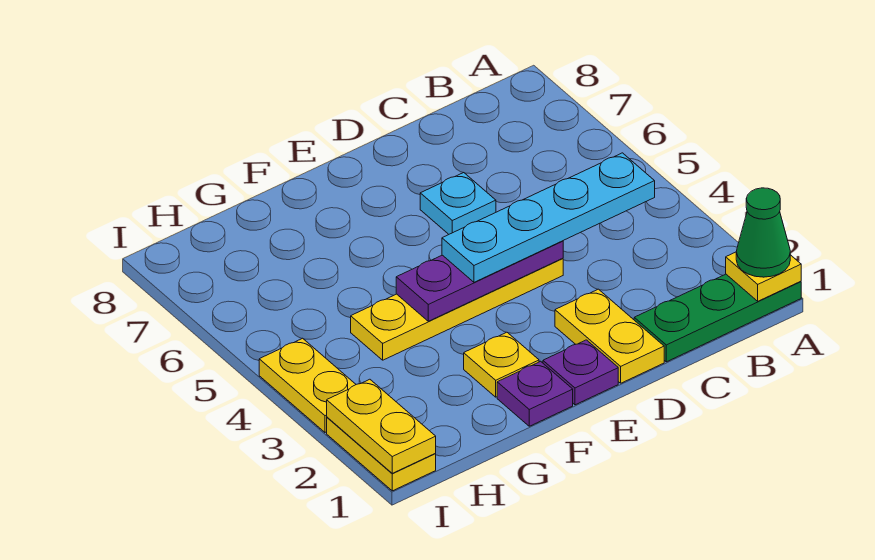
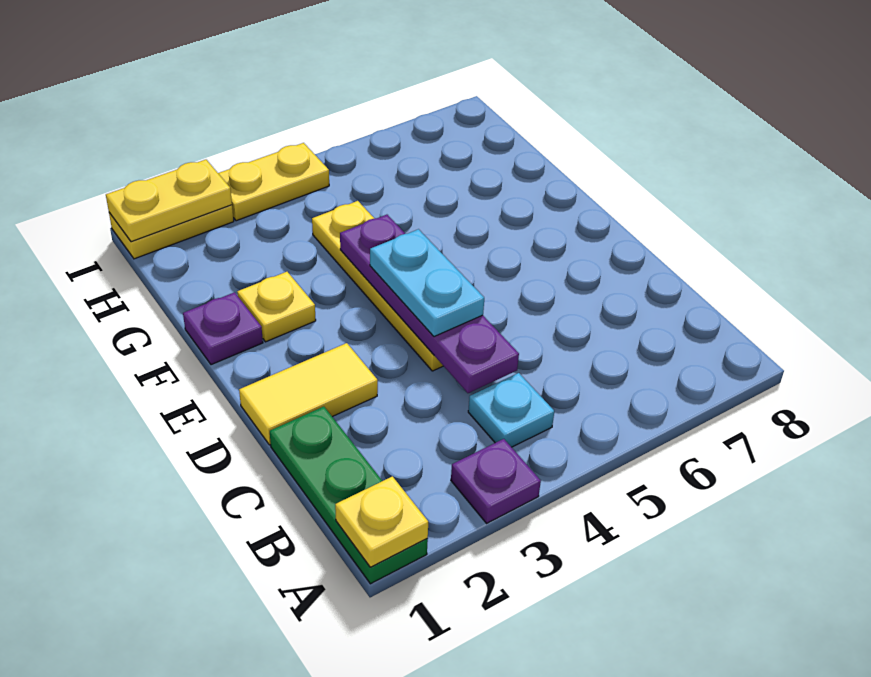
green cone A1 level 3 -> none
cyan plate B4:E4 level 3 -> cyan plate D4:E4 level 3
yellow plate D1:D2 level 1 -> yellow tile D1:D2 level 1
purple plate D4:F4 level 2 -> purple plate C4:F4 level 2
cyan plate D6 level 1 -> cyan plate B4 level 1
purple plate E1 level 1 -> purple plate A3 level 1

